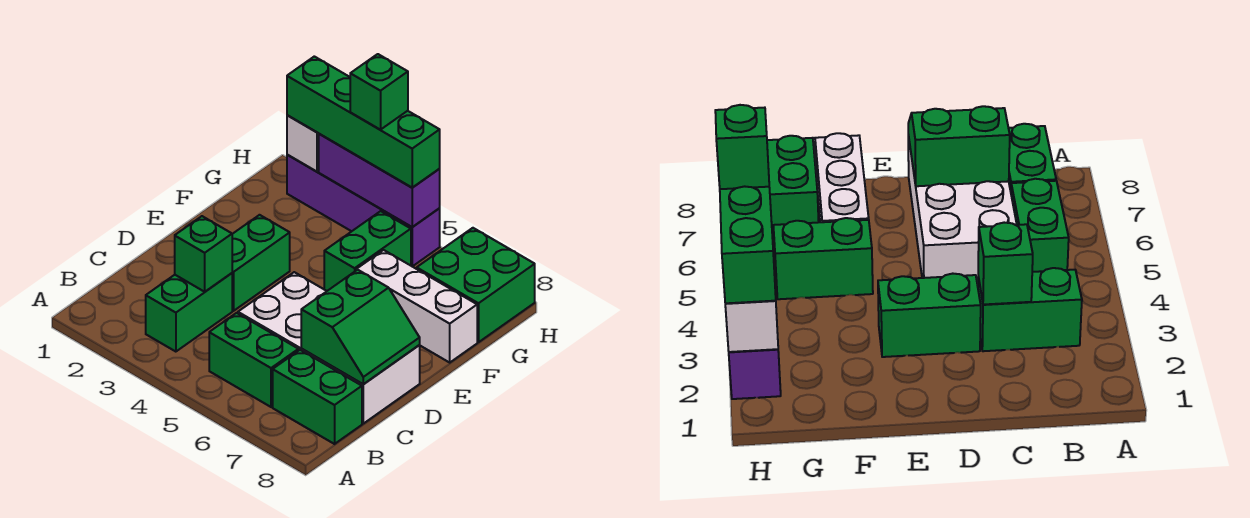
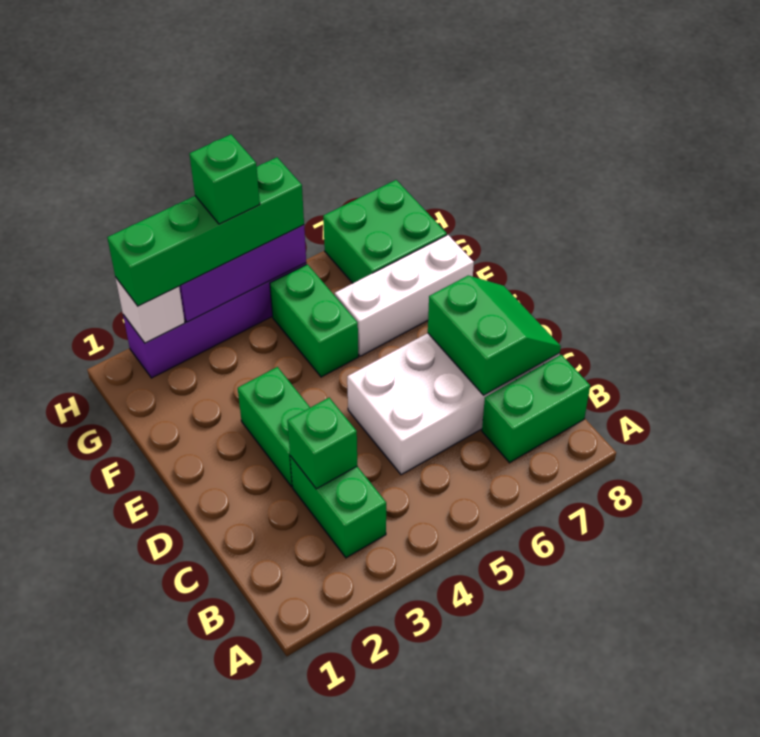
green brick B5:B6 level 1 -> none

